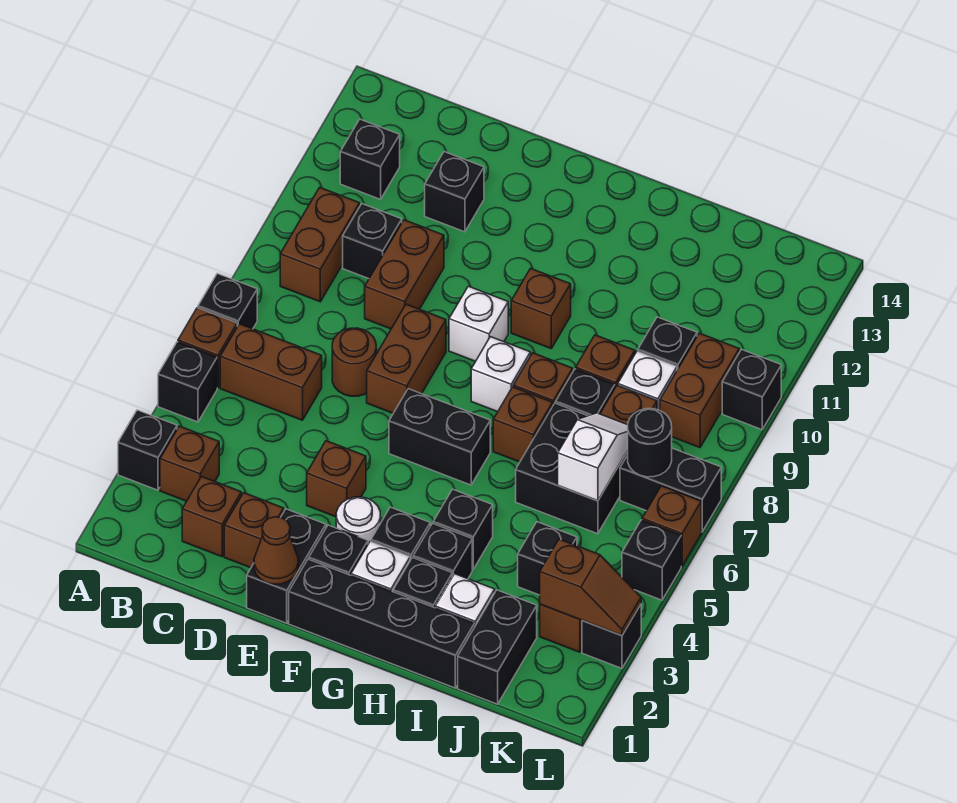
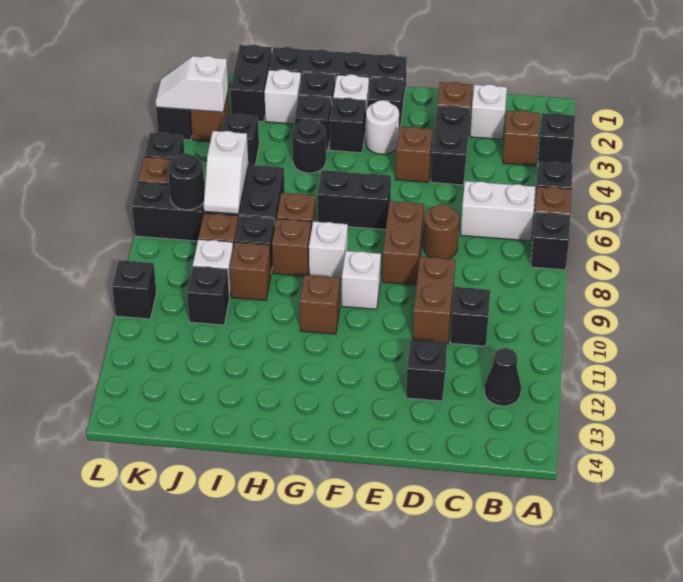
brown brick B6:C6 level 1 -> white brick B6:C6 level 1
brown brick B9:B10 level 1 -> none
black brick B12 level 1 -> black cone B12 level 1
brown brick C2 level 1 -> white brick C2 level 1
black brick E1:E2 level 1 -> black brick D3:D4 level 1
brown cone E1 level 2 -> none
black brick H4 level 1 -> black round brick H4 level 1
brown slope K3:L3 level 2 top K -> white slope K3:L3 level 2 top K
brown brick K9:K10 level 1 -> none

